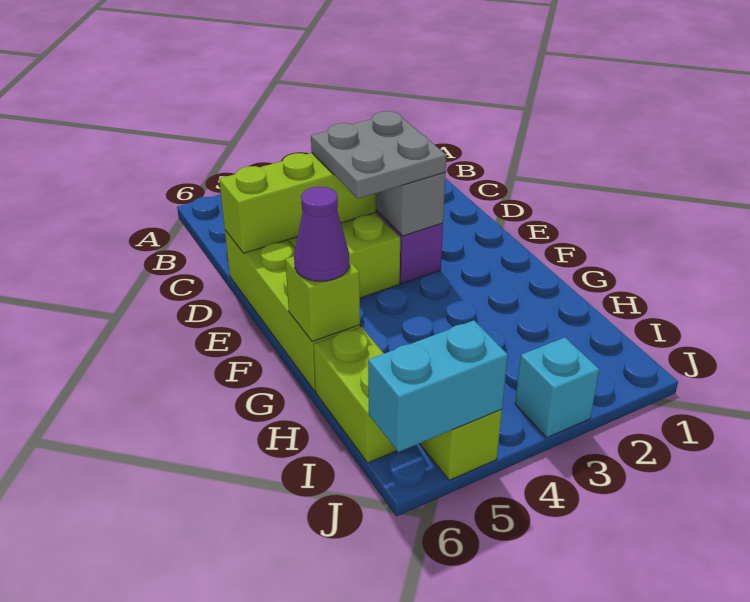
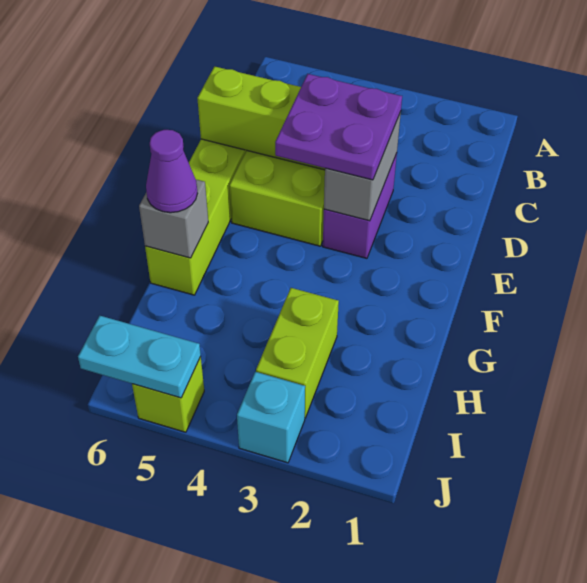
grey plate D3:E4 level 3 -> purple plate D3:E4 level 3
lime brick G6 level 2 -> grey brick G6 level 2
lime brick H6:I6 level 1 -> lime brick H3:I3 level 1
cyan brick J5:J6 level 2 -> cyan plate J5:J6 level 2

